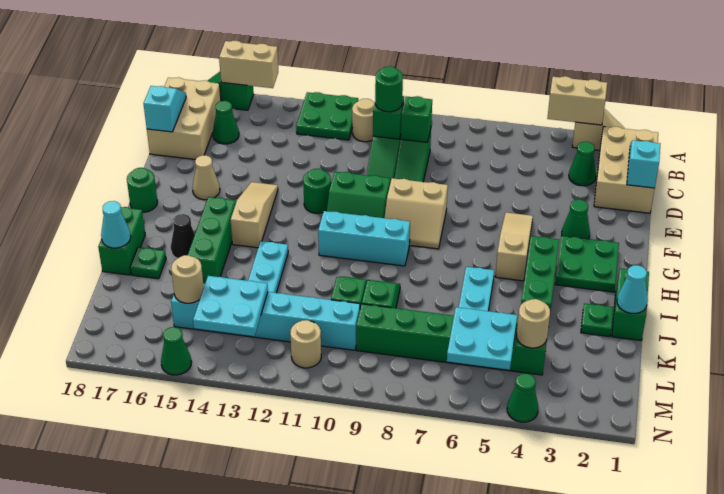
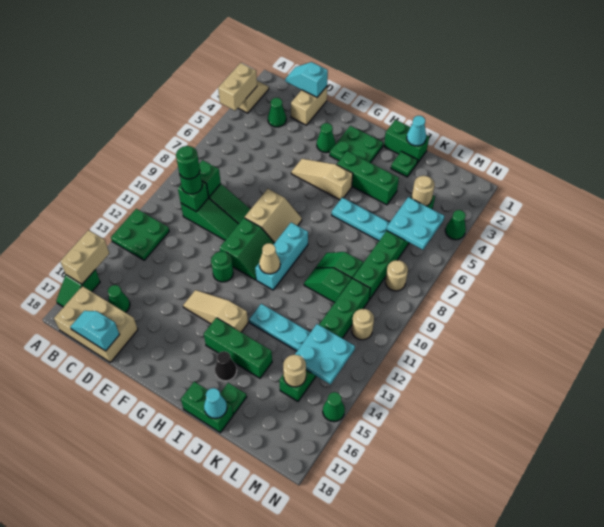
tan brick B1:D2 level 1 -> tan brick D1:D2 level 1
tan round brick B11 level 1 -> tan round brick M8 level 1
tan cone F16 level 1 -> tan cone H11 level 2
green round brick G18 level 1 -> green round brick C10 level 4
cyan brick L10:L15 level 1 -> green brick L10:L15 level 1

